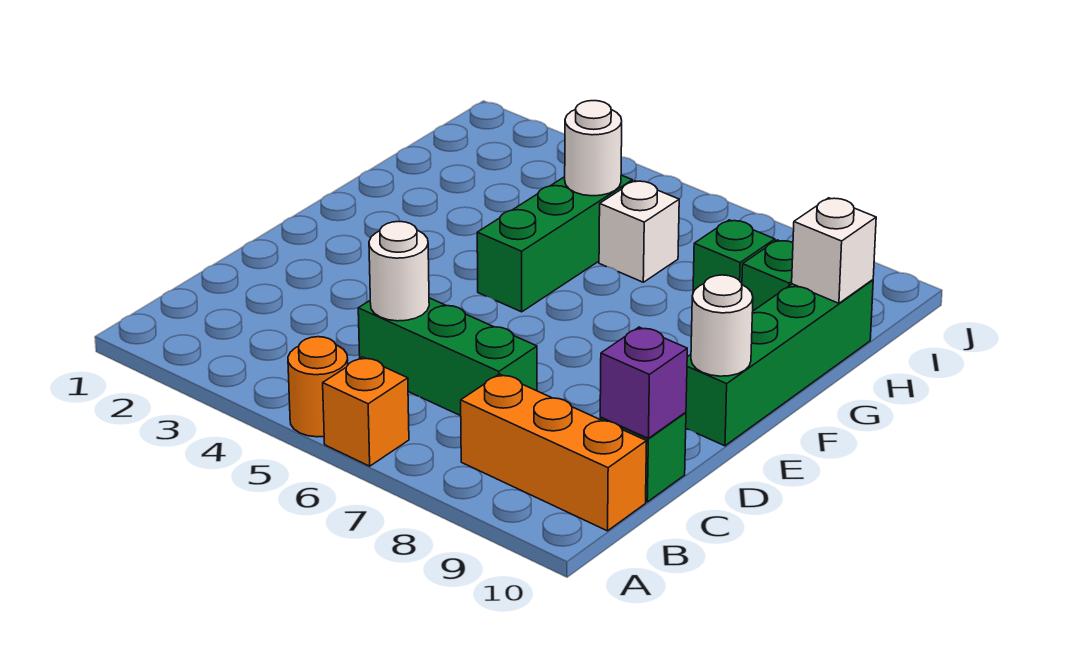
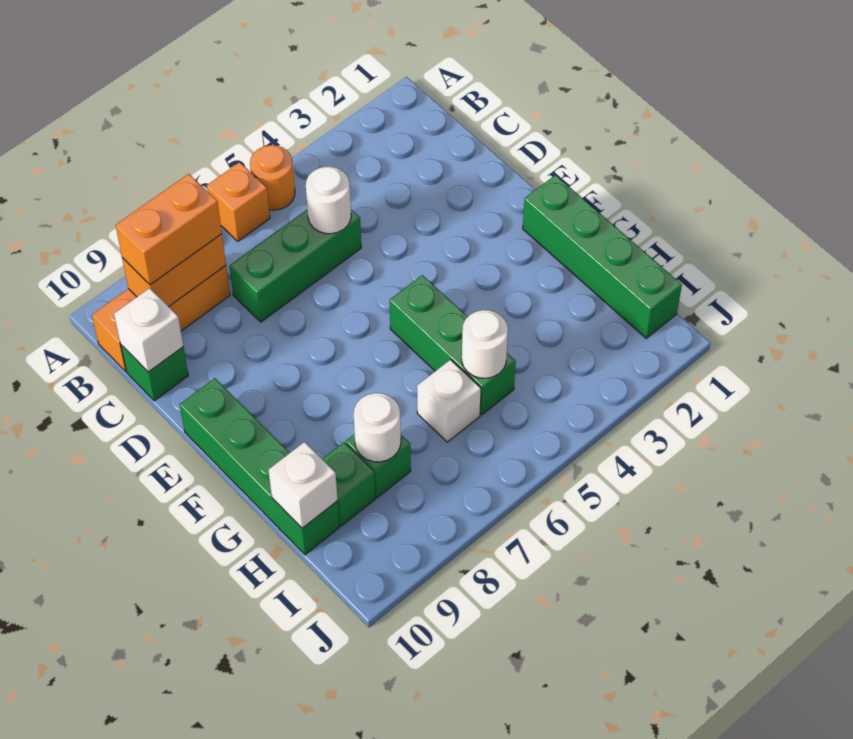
none -> orange brick B8:B9 level 2
none -> orange brick B8:B9 level 3
purple brick C10 level 2 -> white brick C10 level 2
white round brick E10 level 2 -> white round brick H8 level 2
none -> green brick F1:I1 level 1

